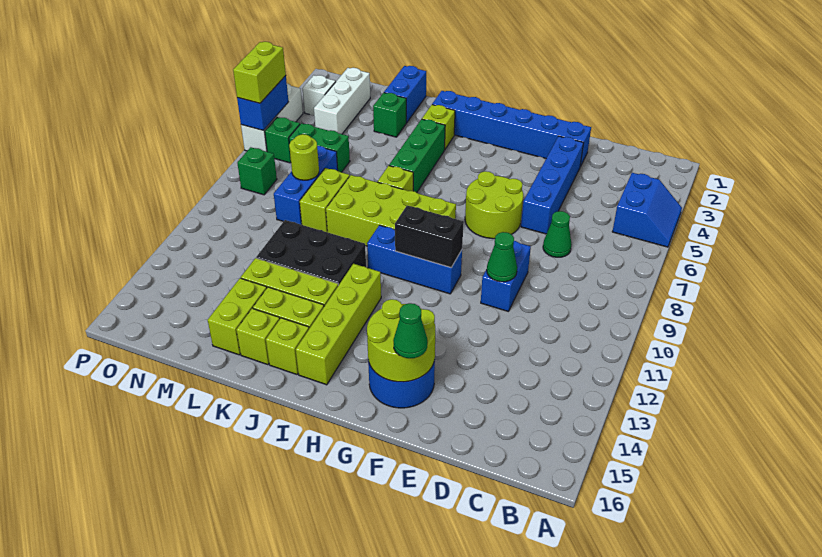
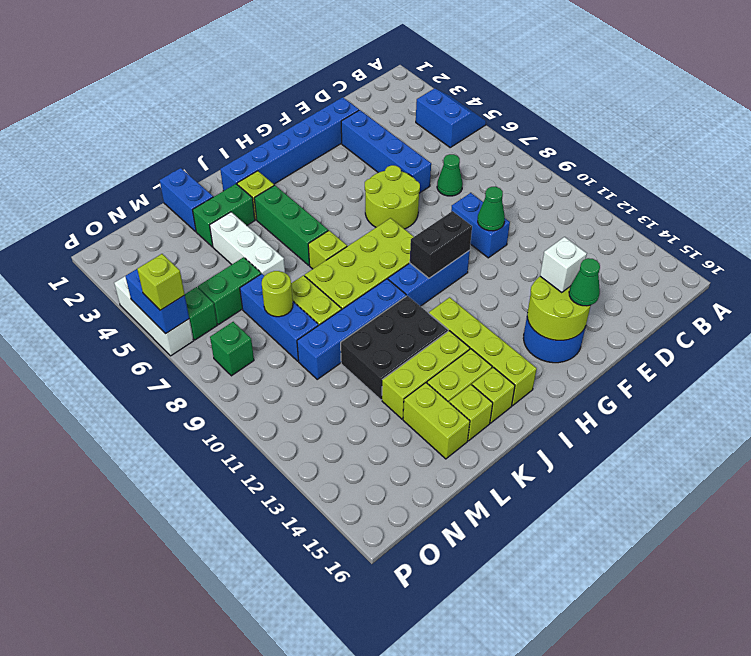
none -> blue brick J10:M10 level 1
green brick L3 level 1 -> green brick K3:L3 level 1
white brick N2:N4 level 1 -> white brick L4:L6 level 1
white brick O3 level 1 -> white brick F14 level 3
lime brick P5:P6 level 3 -> lime brick P6 level 3

